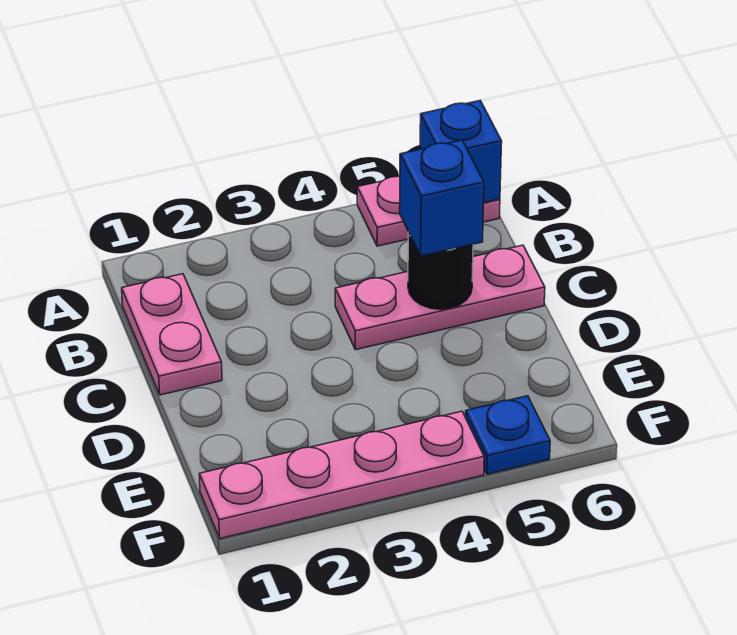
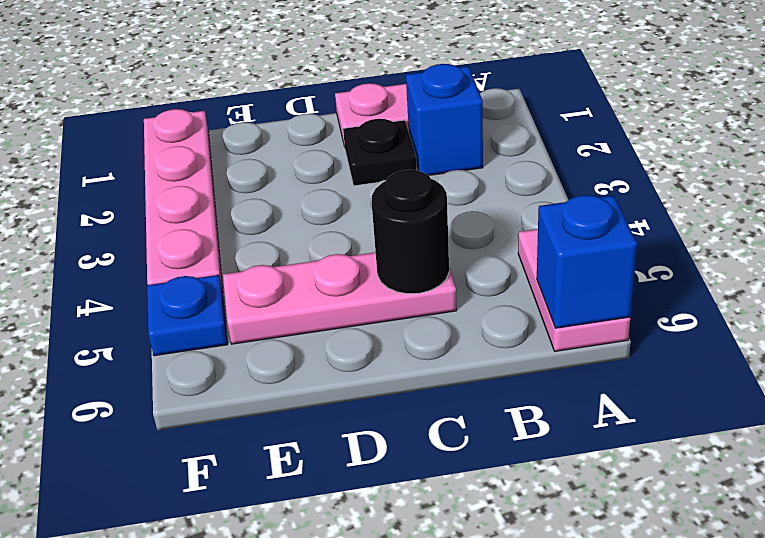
none -> black plate C2 level 1
pink plate C4:C6 level 1 -> pink plate C5:E5 level 1
blue brick C5 level 3 -> blue brick B2 level 1

